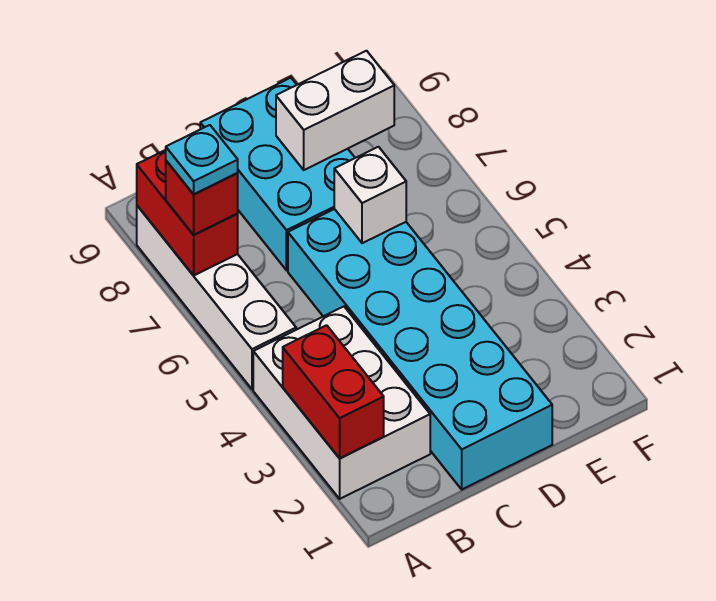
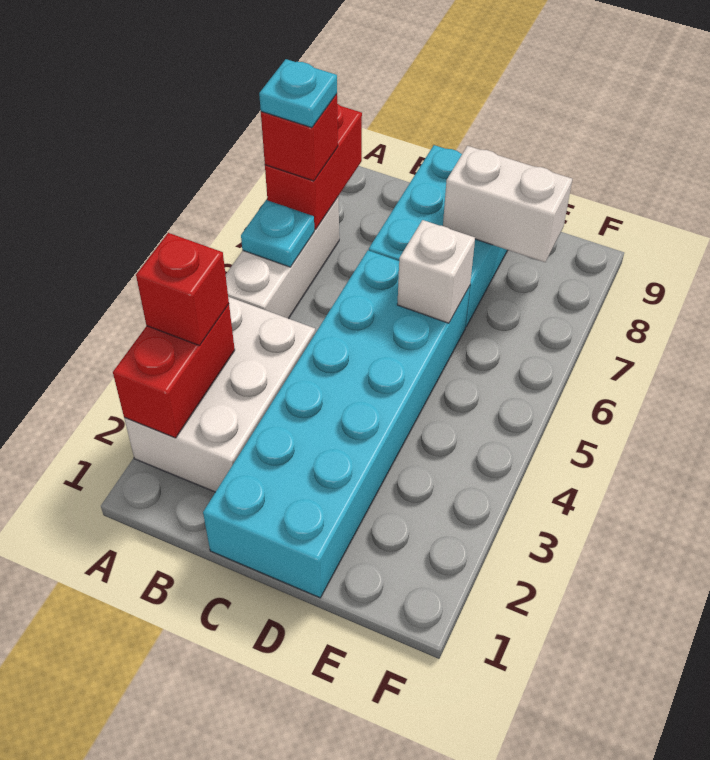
none -> red brick A3 level 3
white brick A5:A8 level 1 -> white brick A5:A7 level 1
none -> cyan plate A6 level 2

